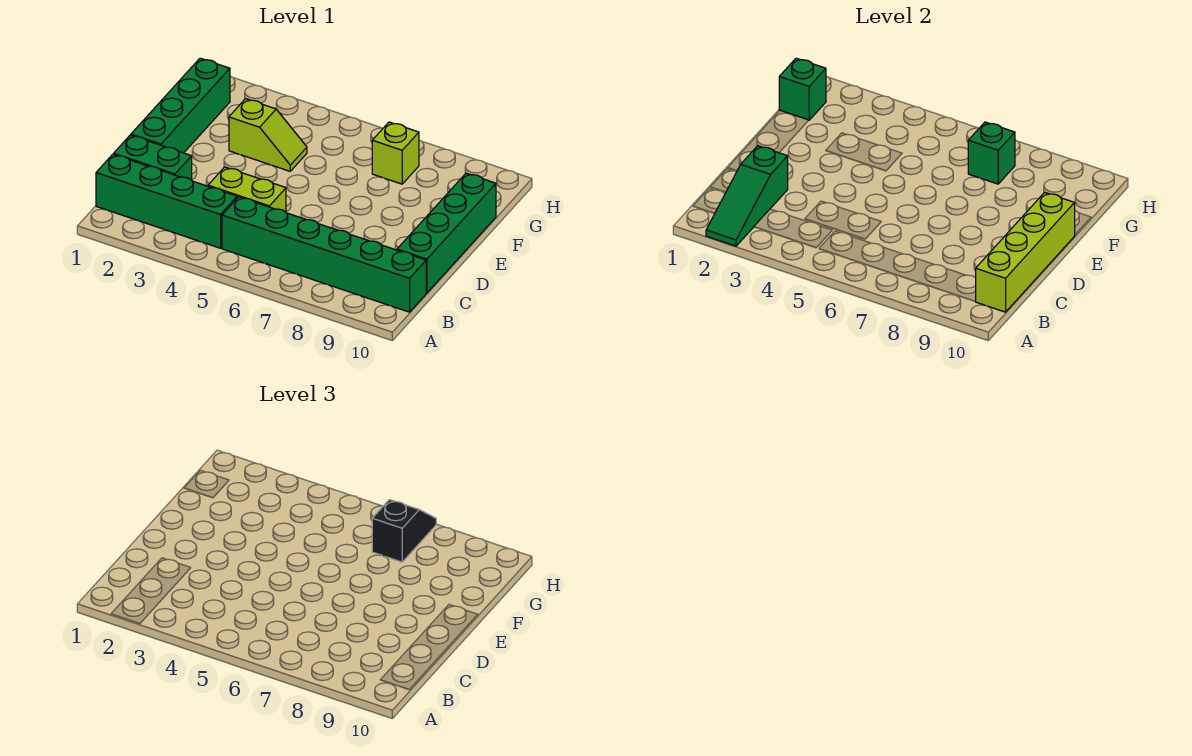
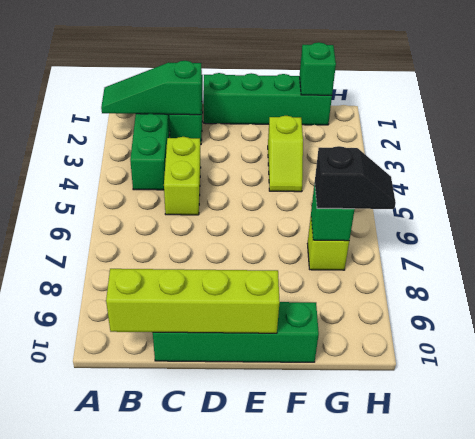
green brick B5:B10 level 1 -> none

